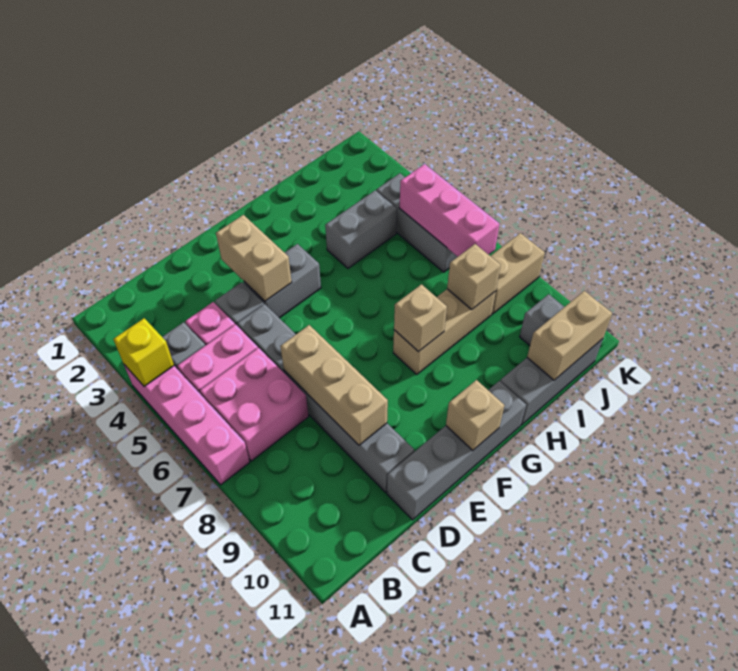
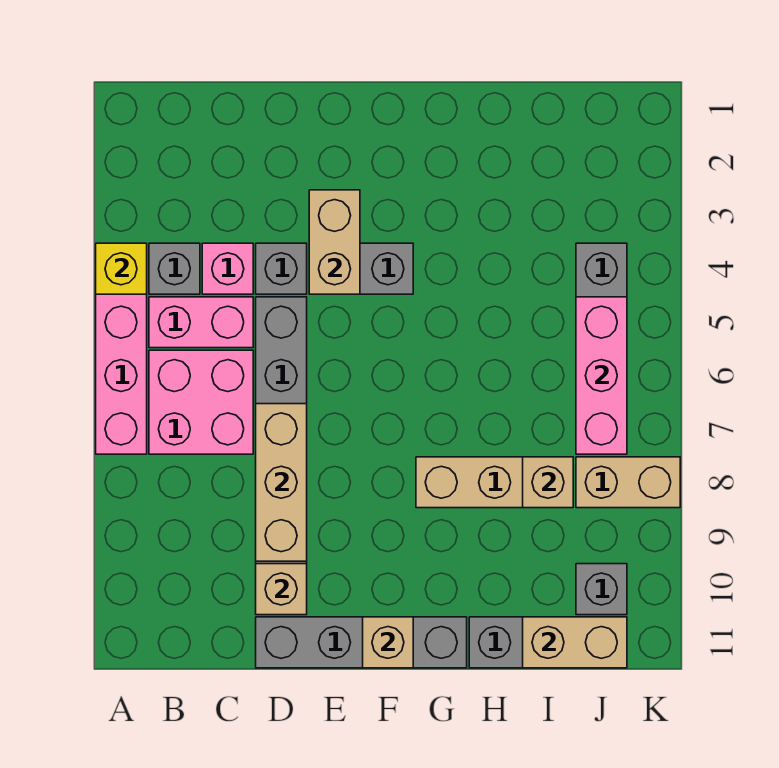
tan brick G8 level 2 -> tan brick D10 level 2
grey brick H4:I4 level 1 -> none

